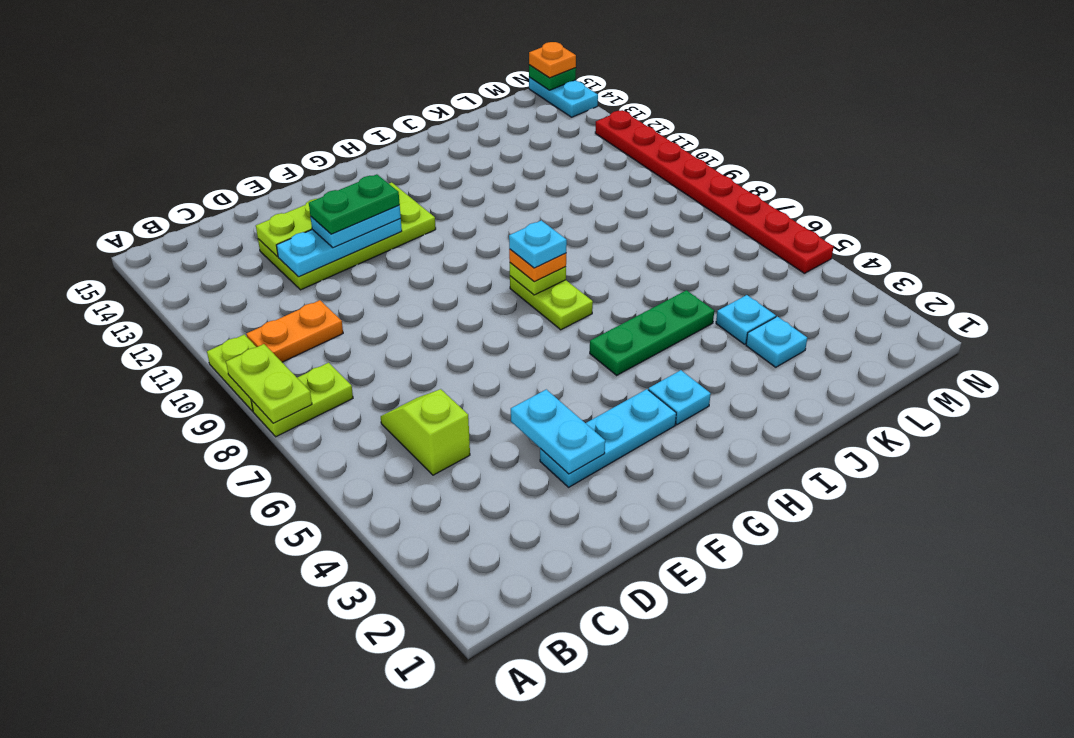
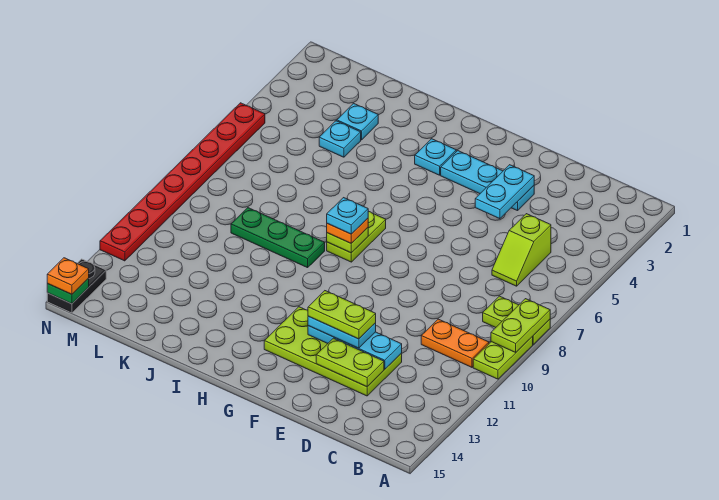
green plate E12:F12 level 4 -> lime plate E12:F12 level 4
green plate H5:J5 level 1 -> green plate I9:K9 level 1
cyan plate N14:N15 level 1 -> black plate N14:N15 level 1

